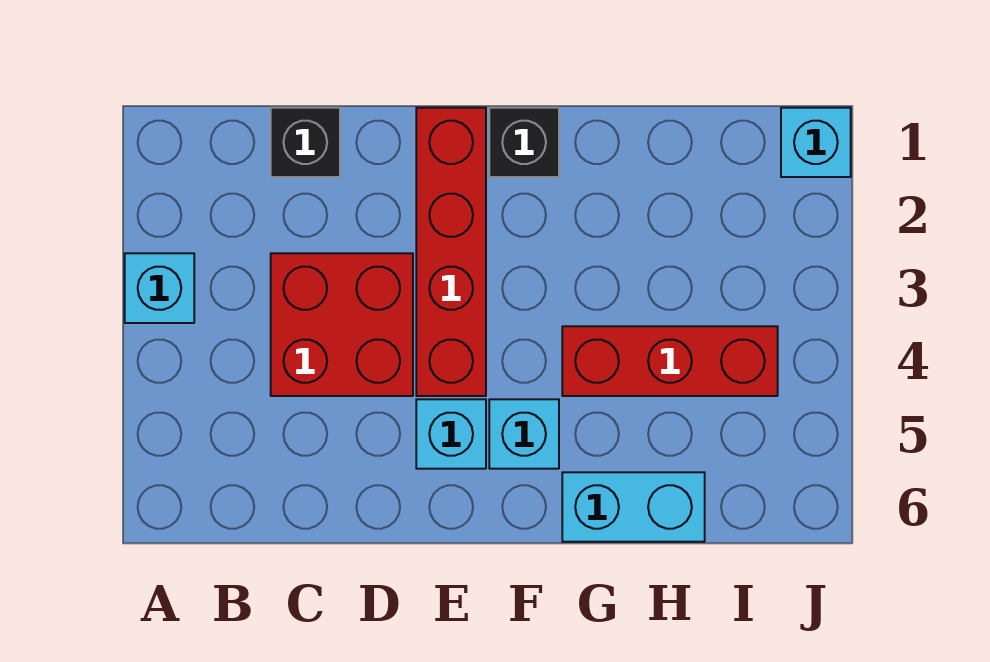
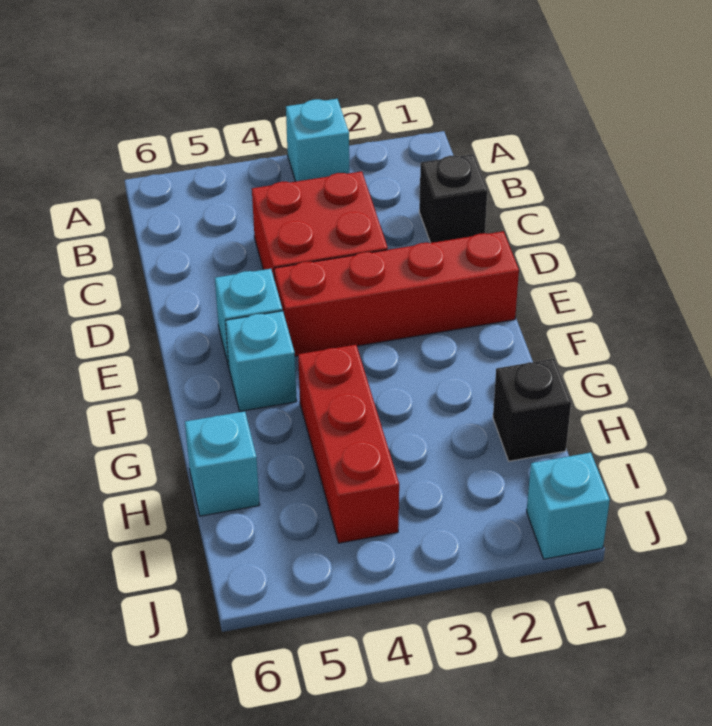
black brick F1 level 1 -> black brick H1 level 1
cyan brick G6:H6 level 1 -> cyan brick H6 level 1

